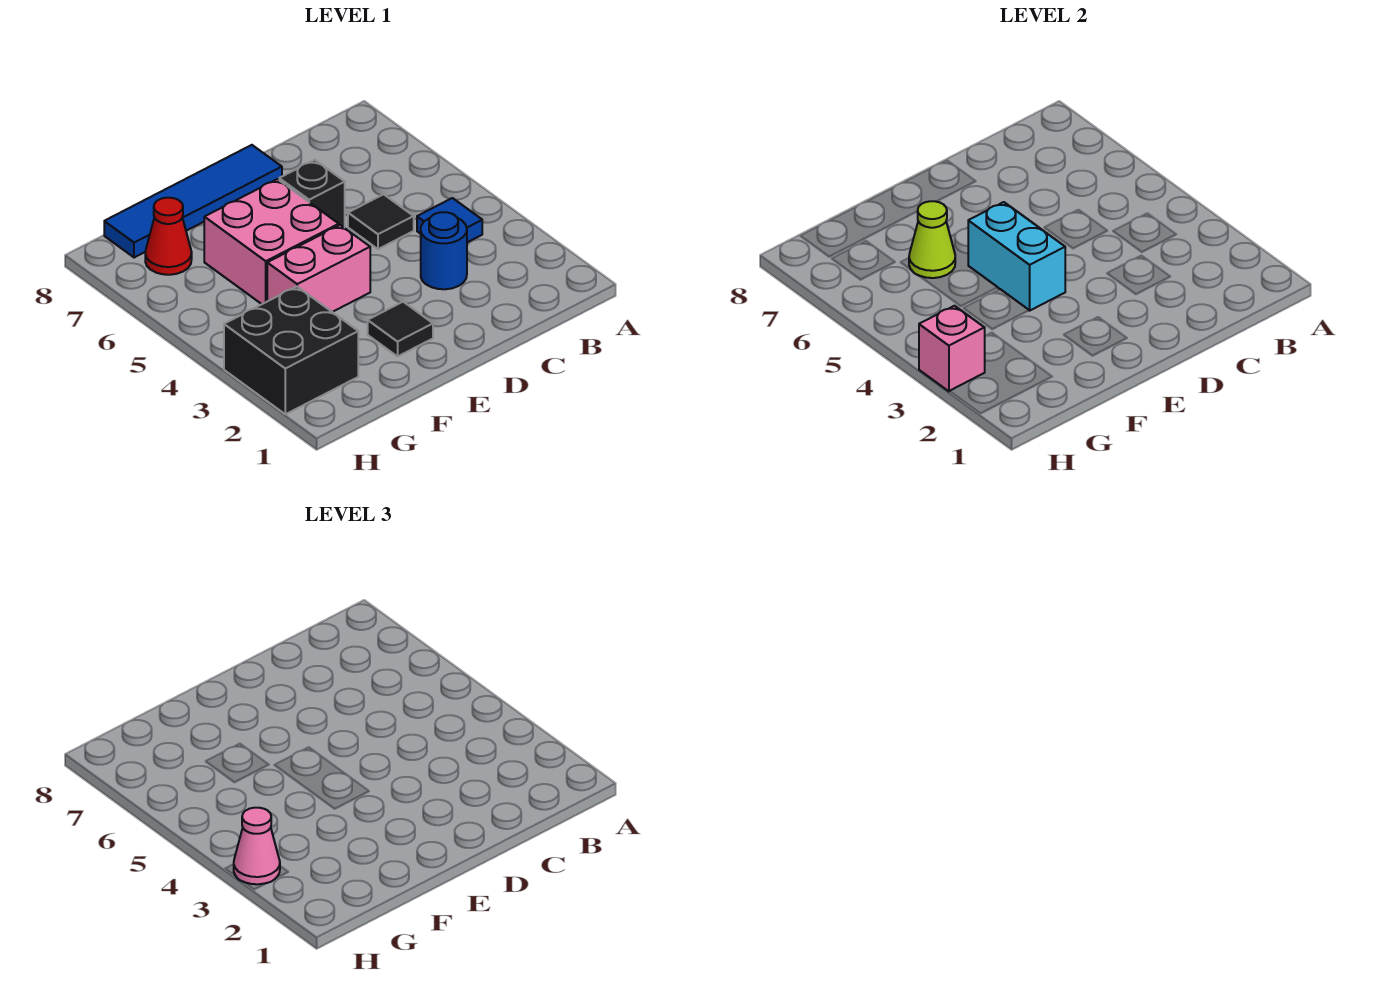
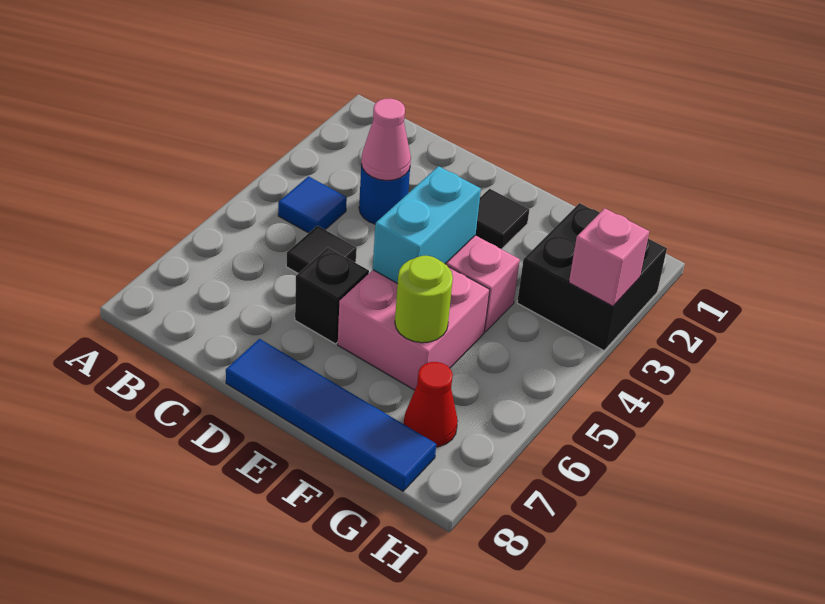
lime cone F6 level 2 -> lime round brick F6 level 2
pink cone H3 level 3 -> pink cone C3 level 2

